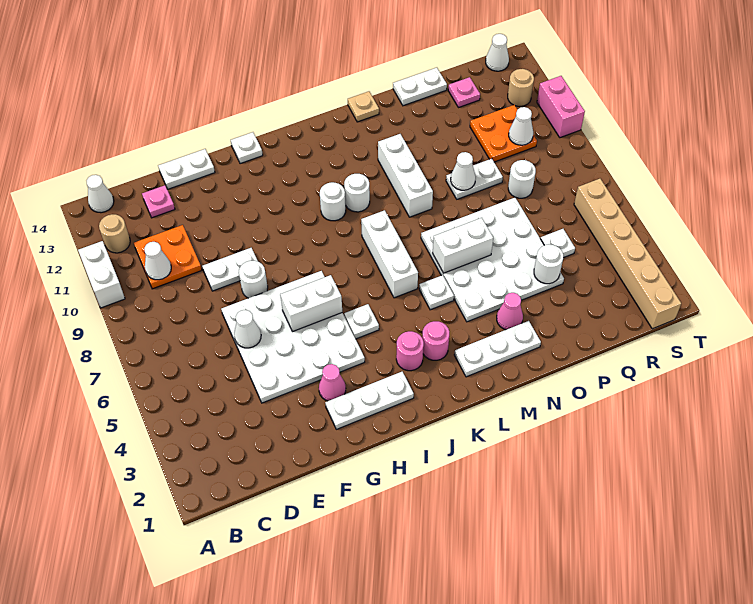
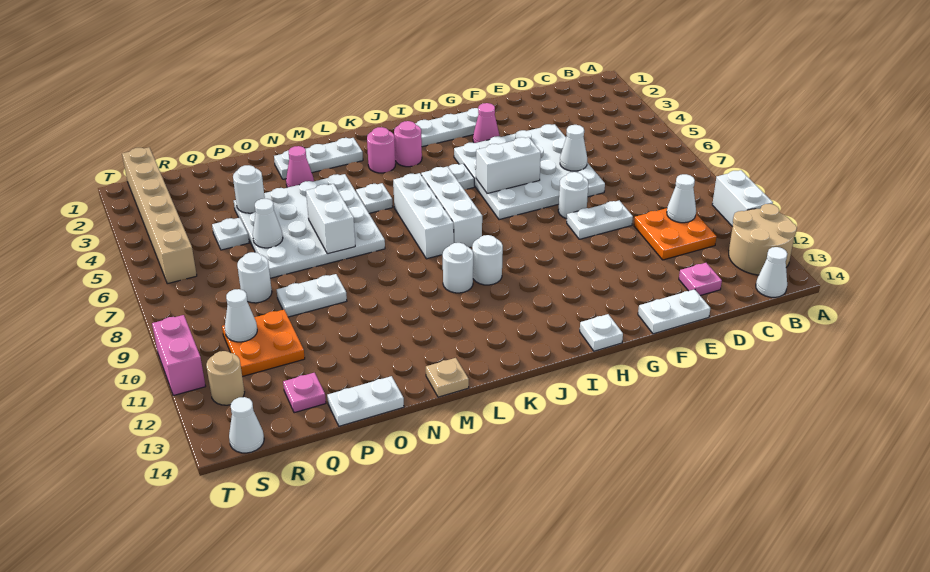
tan round brick B12 level 1 -> tan round brick A12:B13 level 1
white brick M6:N6 level 2 -> white brick N6:N7 level 2
white brick M9:M11 level 1 -> white brick J6:J8 level 1
white cone O9 level 2 -> white cone P6 level 2

